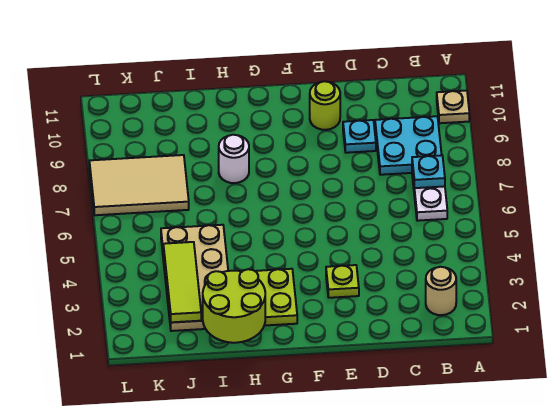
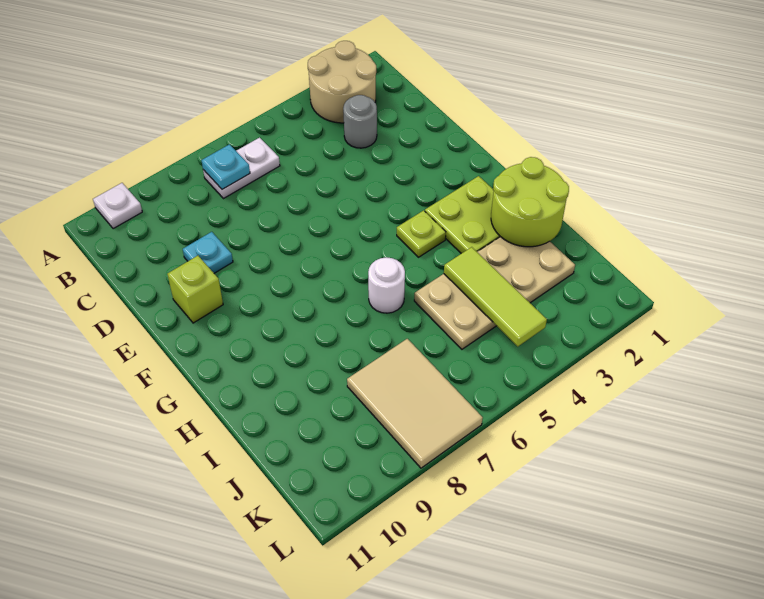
tan plate A10 level 1 -> white plate A10 level 1
tan round brick B2 level 1 -> tan round brick A2:B3 level 1
cyan plate B8:C9 level 1 -> none
none -> grey round brick C3 level 1
lime plate E3 level 1 -> lime plate G4 level 1
lime round brick E10 level 1 -> lime brick E10 level 1
white round brick H8 level 1 -> white round brick H6 level 1
lime tile J2:J4 level 2 -> lime tile I4:K4 level 2

